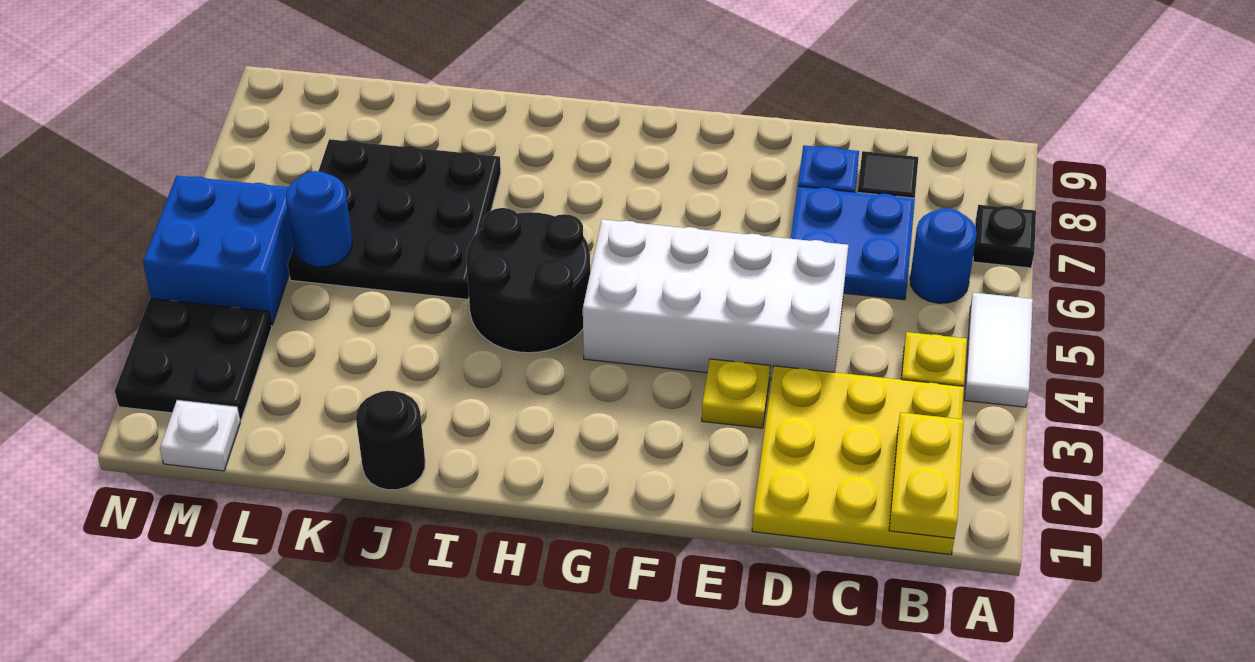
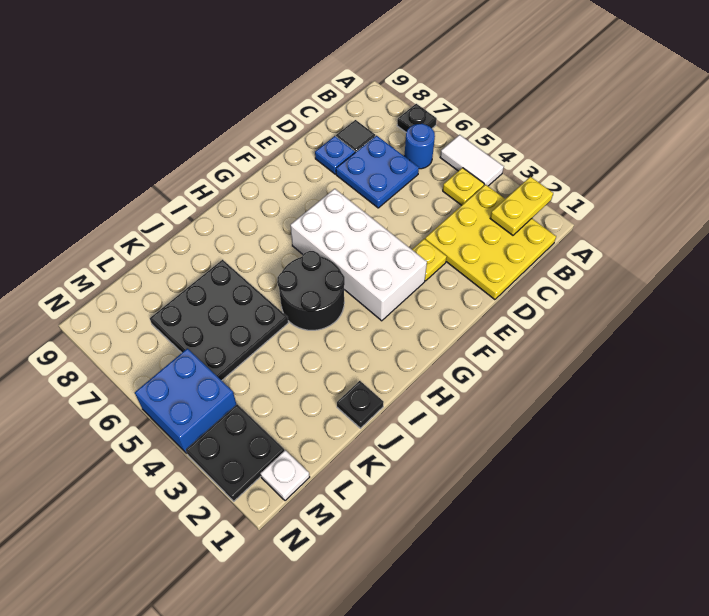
yellow plate B1:B2 level 2 -> yellow plate A2:B2 level 2
white brick D4:G5 level 1 -> white brick F3:G6 level 1
black round brick J1 level 1 -> black plate J1 level 1
blue round brick L5 level 2 -> none

